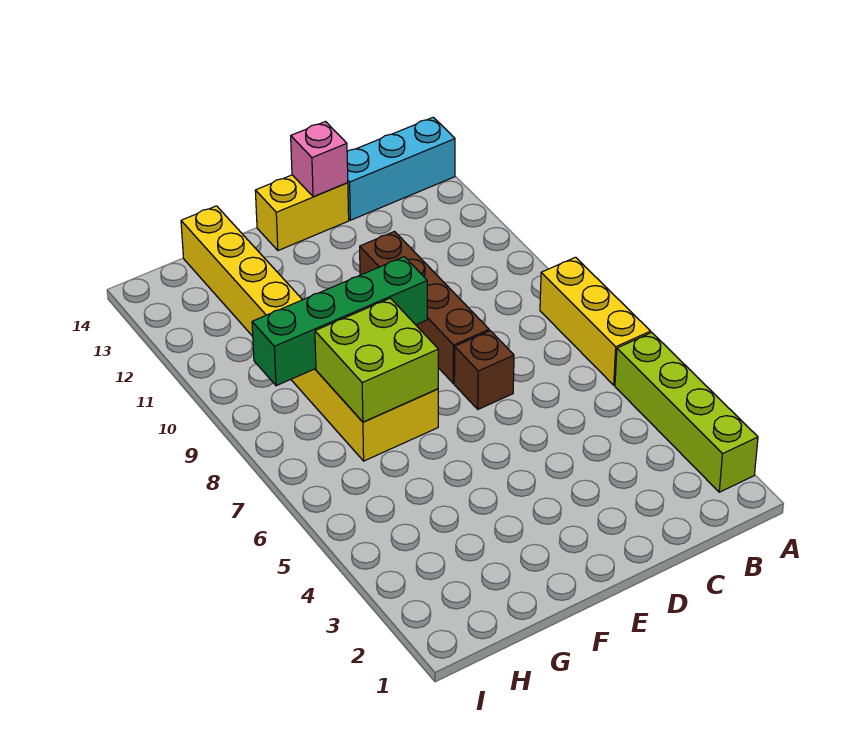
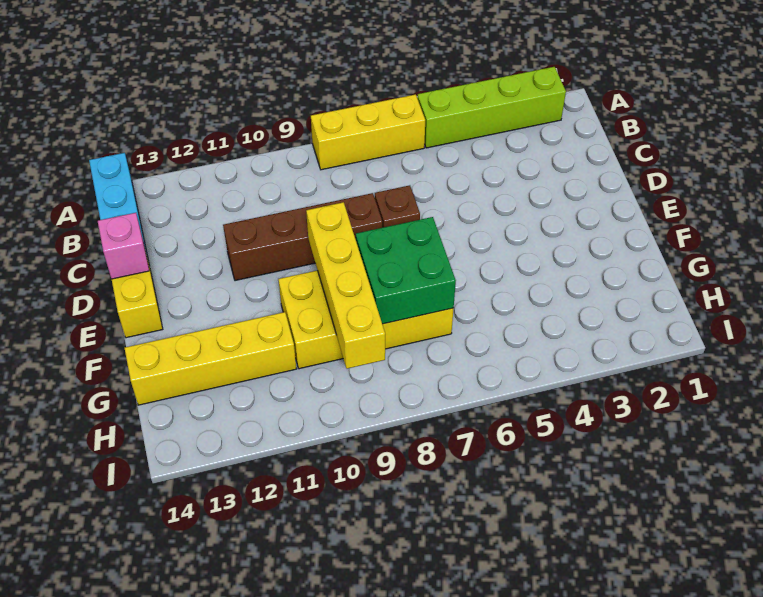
green brick E9:H9 level 2 -> yellow brick E9:H9 level 2
lime brick F7:G8 level 2 -> green brick F7:G8 level 2

